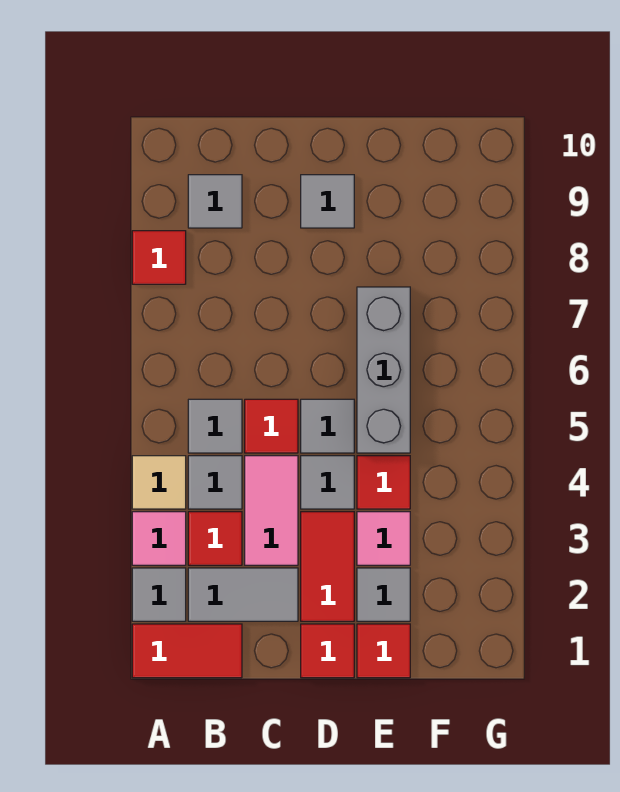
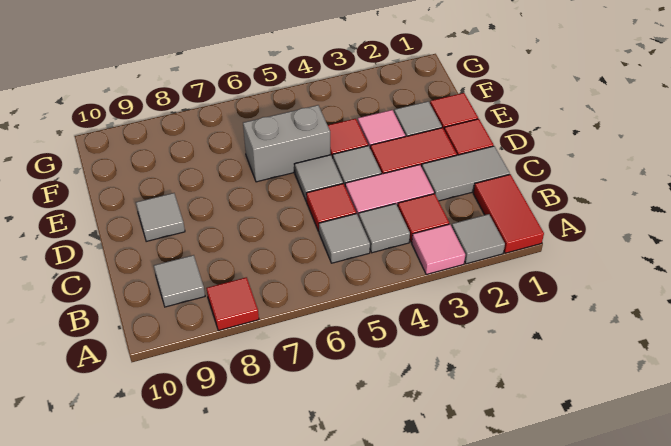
tan tile A4 level 1 -> none
grey tile B2:C2 level 1 -> grey tile C1:C2 level 1
grey brick E5:E7 level 1 -> grey brick E5:E6 level 1

